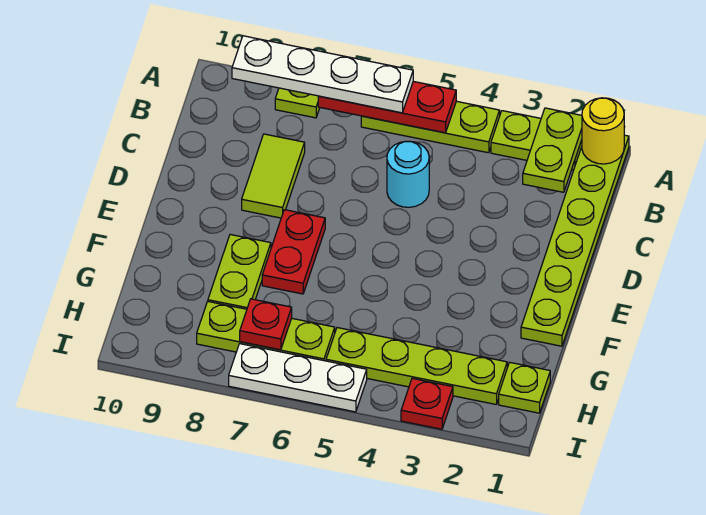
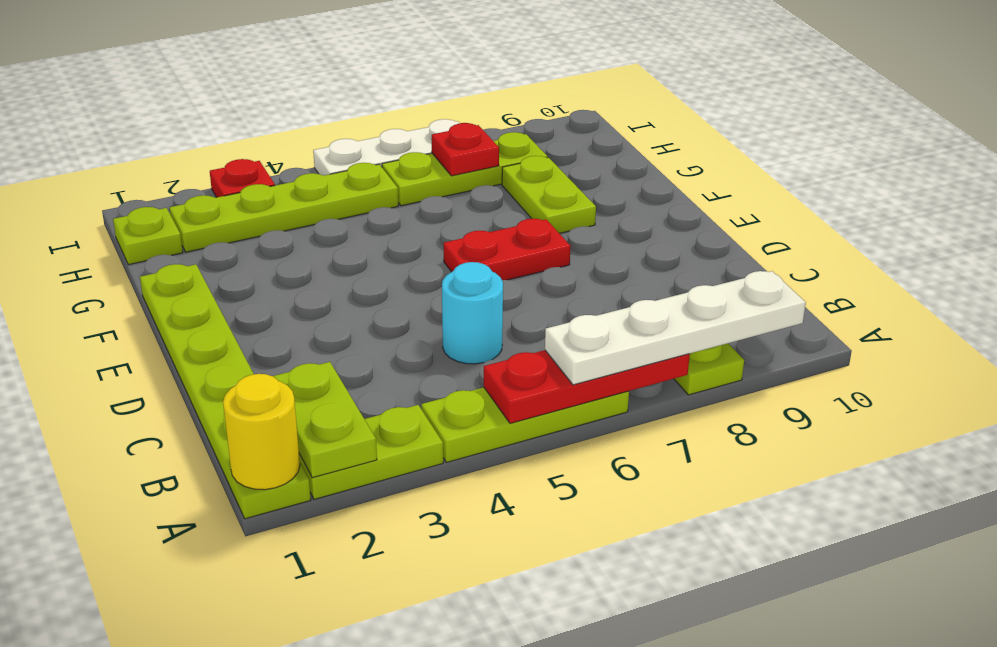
lime tile C8:D8 level 1 -> none
red plate E7:F7 level 1 -> red plate E6:E7 level 1

